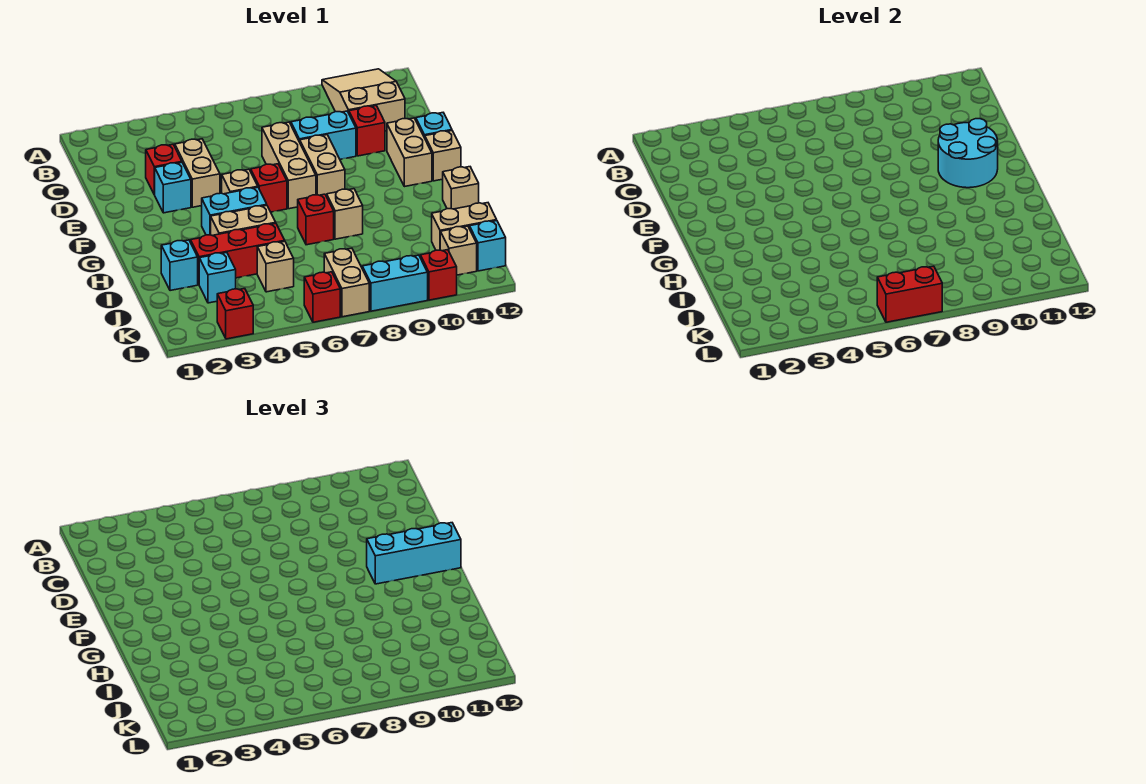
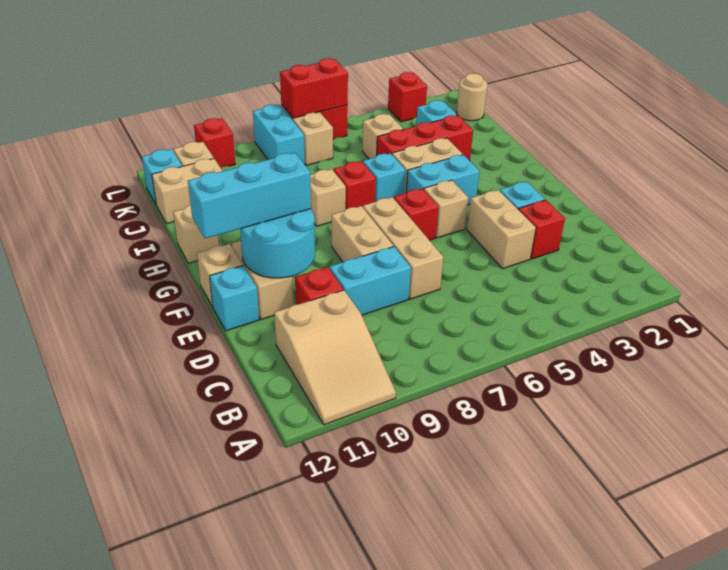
cyan brick I2 level 1 -> cyan brick H6 level 1
none -> tan round brick K1 level 1
cyan brick L8:L9 level 1 -> cyan brick K8:L8 level 1

